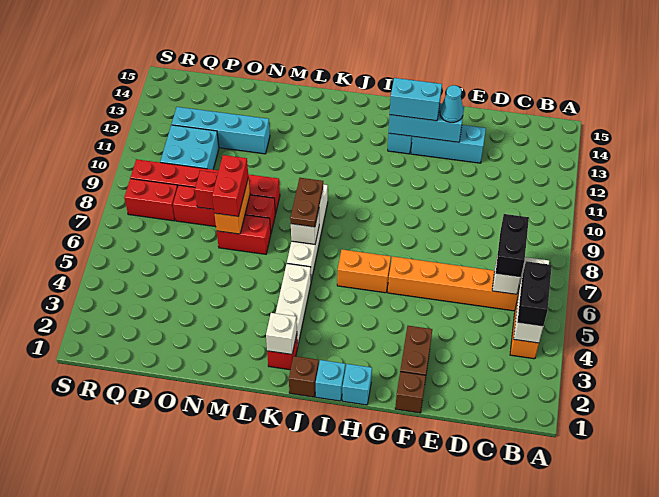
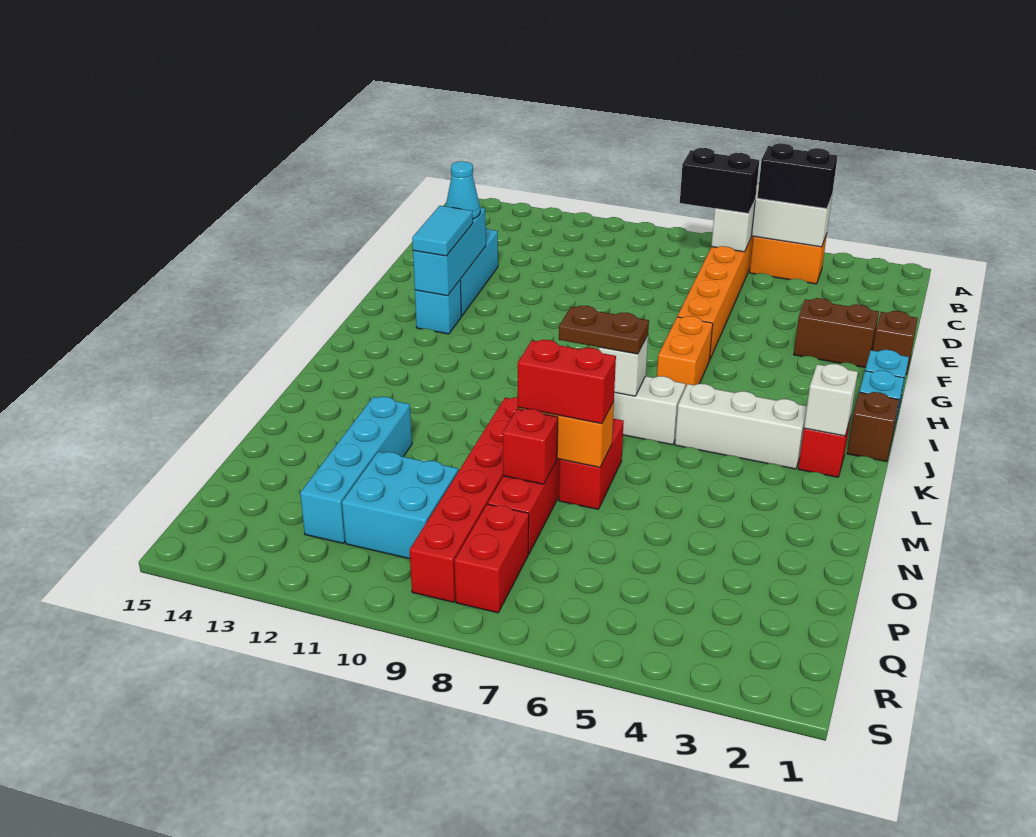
cyan brick G13:H13 level 3 -> cyan tile G13:H13 level 3

